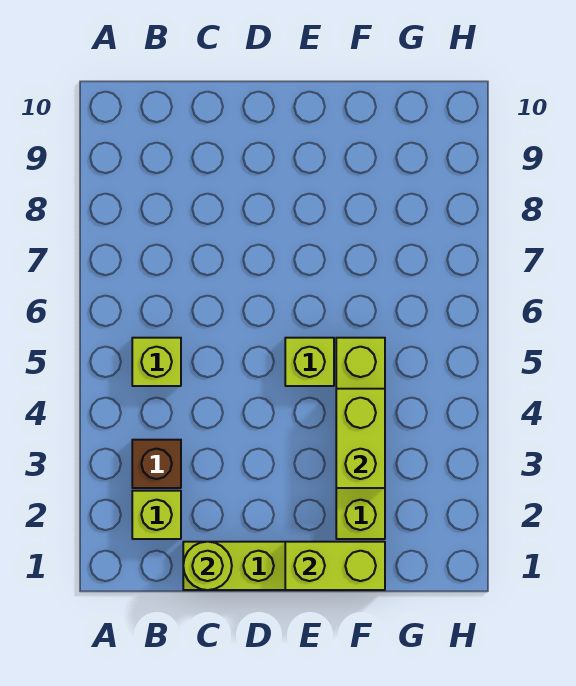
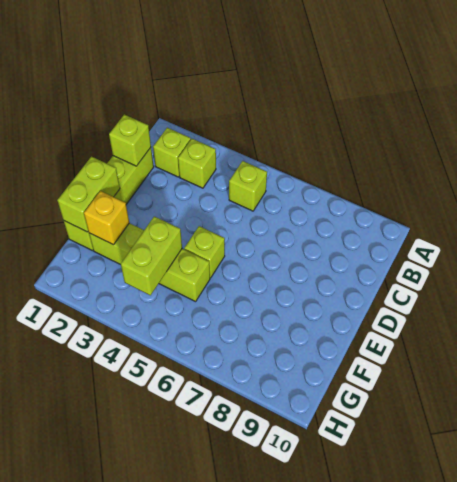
brown brick B3 level 1 -> lime brick B3 level 1
lime round brick C1 level 2 -> lime brick C1 level 2
none -> yellow brick F2 level 2
lime brick F3:F4 level 2 -> lime brick F4:G4 level 2

